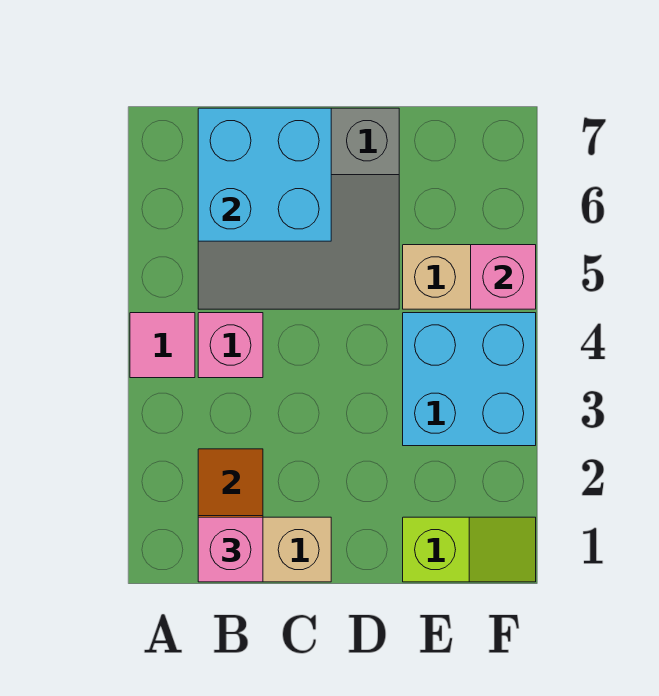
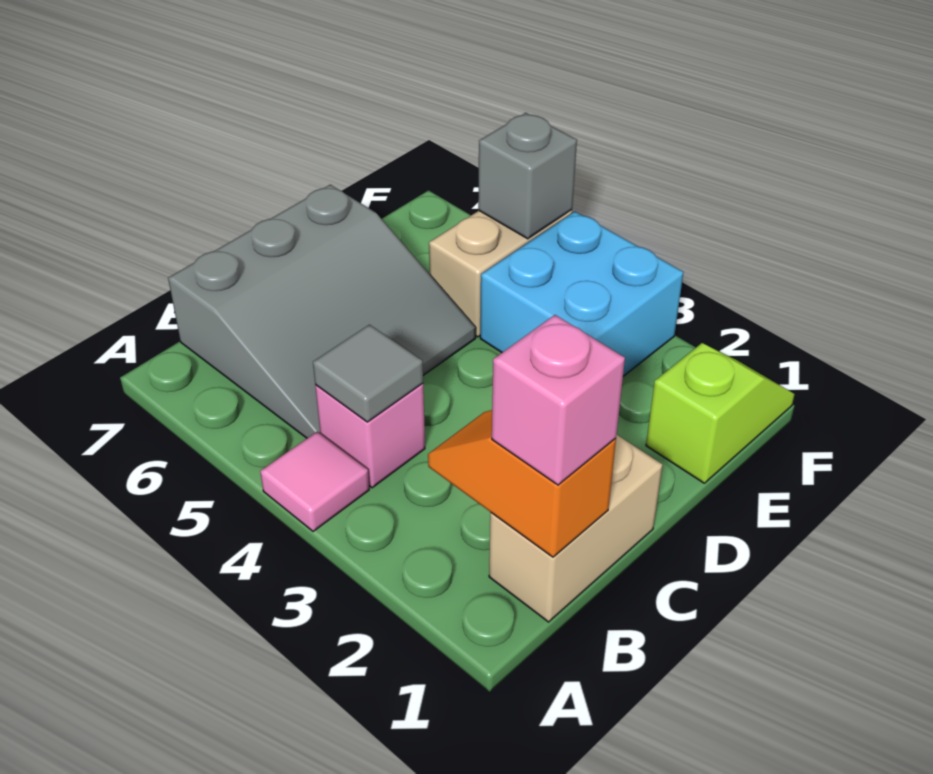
none -> grey tile B4 level 2
cyan brick B6:C7 level 2 -> none
pink brick F5 level 2 -> grey brick F5 level 2

